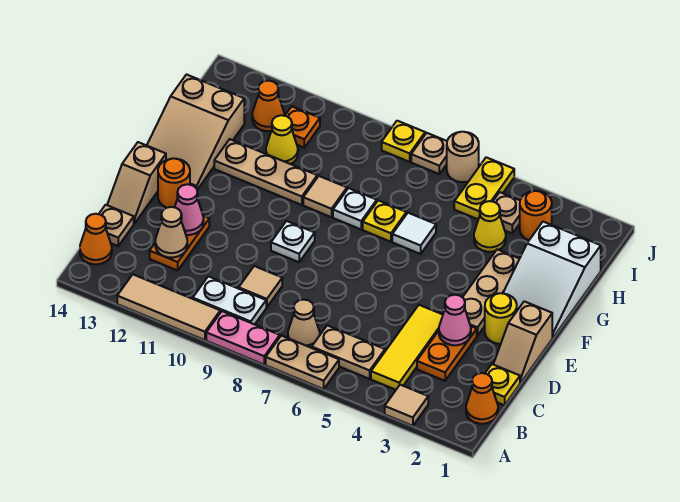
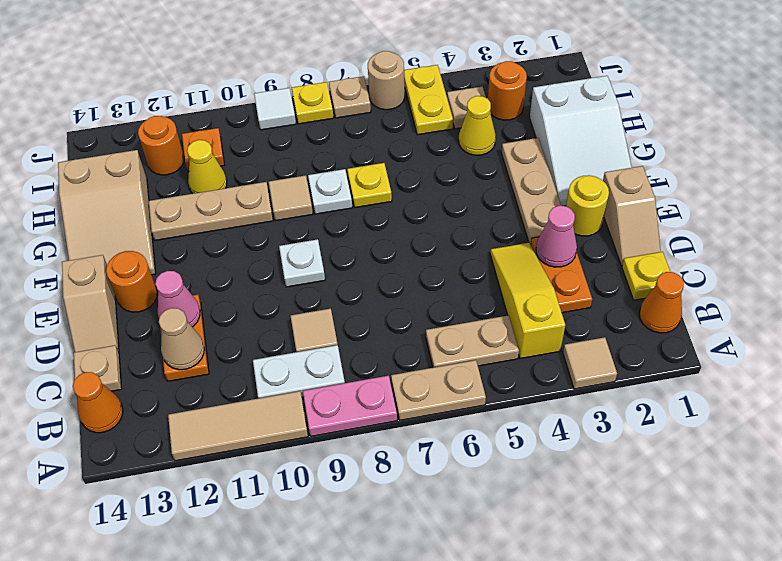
yellow tile B4:D4 level 1 -> yellow slope B4:D4 level 1 top B
tan cone B7 level 1 -> none
white tile G6 level 1 -> white tile J9 level 1
orange cone I12 level 1 -> orange round brick I12 level 1

